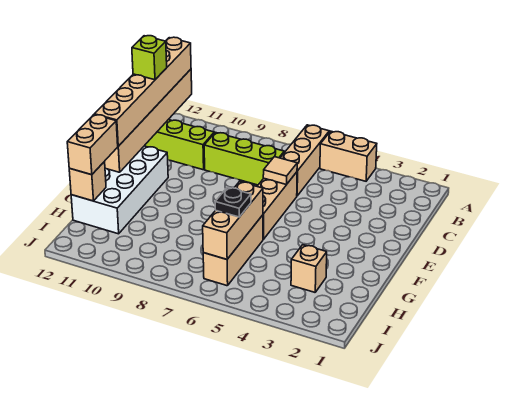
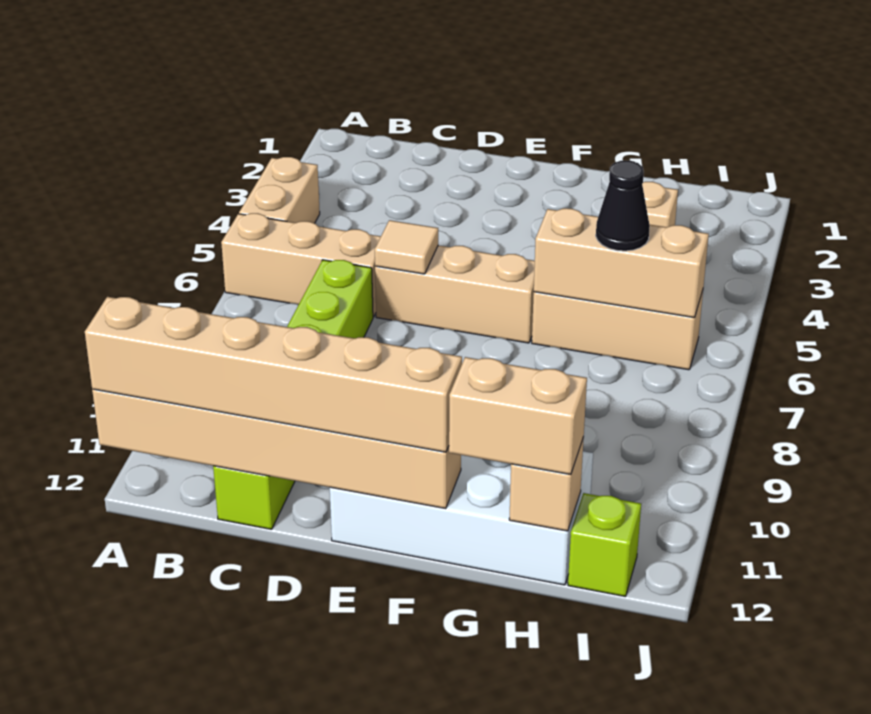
lime brick C12 level 4 -> lime brick I12 level 1
black plate H6 level 3 -> black cone H6 level 3

